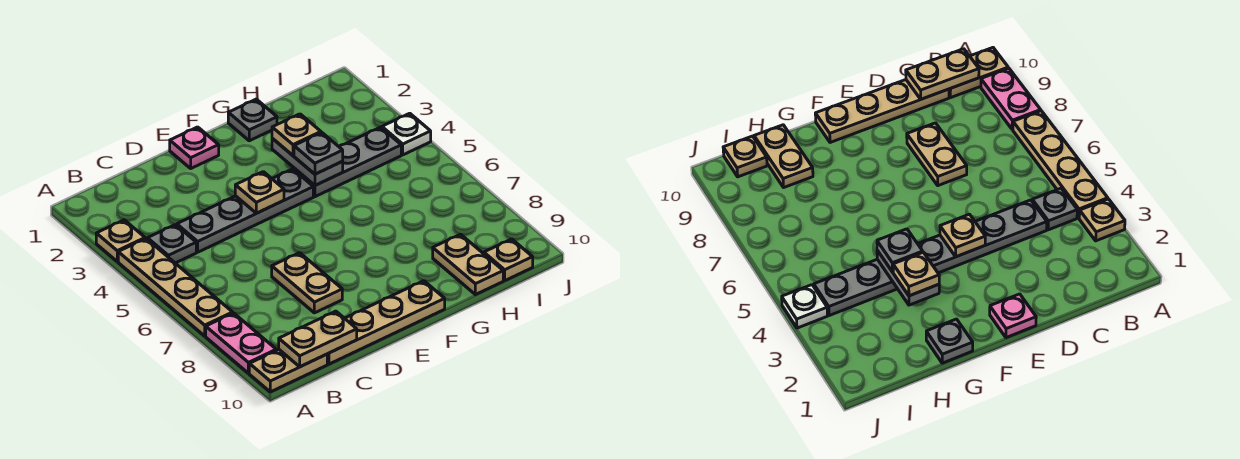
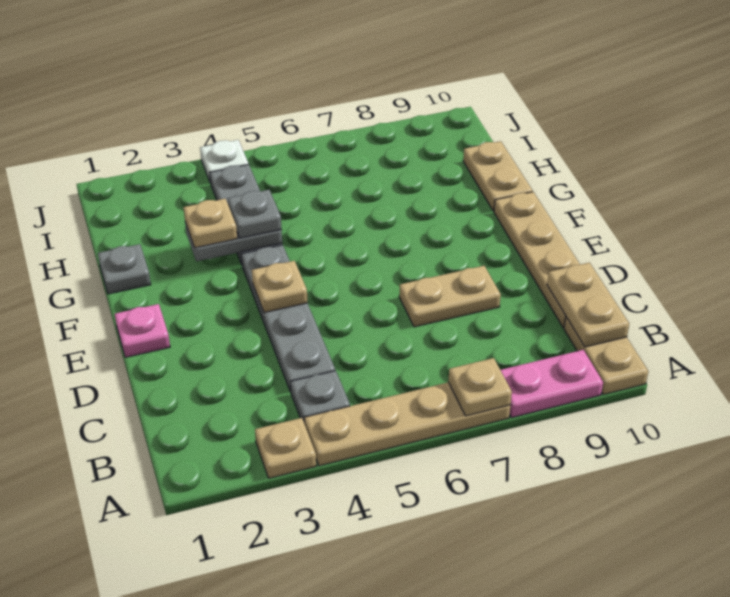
tan plate H9:H10 level 1 -> tan plate G10:H10 level 1
tan plate I10 level 1 -> tan plate A7 level 2

